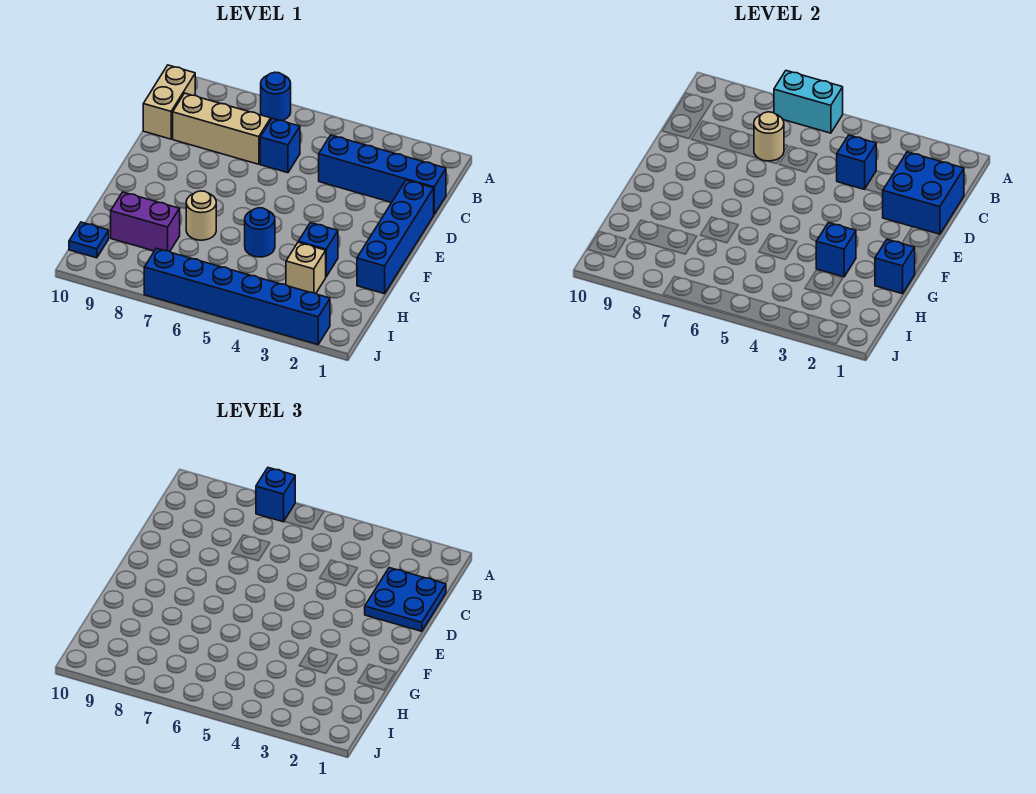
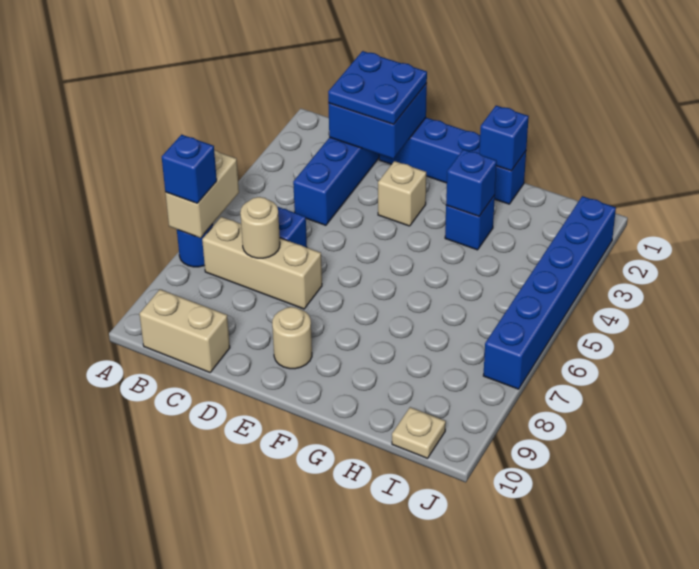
cyan brick A6:A7 level 2 -> tan brick A6:A7 level 2
blue brick C4 level 2 -> none
tan brick C7:C9 level 1 -> tan brick B7:D7 level 1
blue round brick G5 level 1 -> none
tan round brick G7 level 1 -> tan round brick E9 level 1
tan brick H3 level 1 -> tan brick E3 level 1
purple brick H8:H9 level 1 -> none
blue plate I10 level 1 -> tan plate I10 level 1

